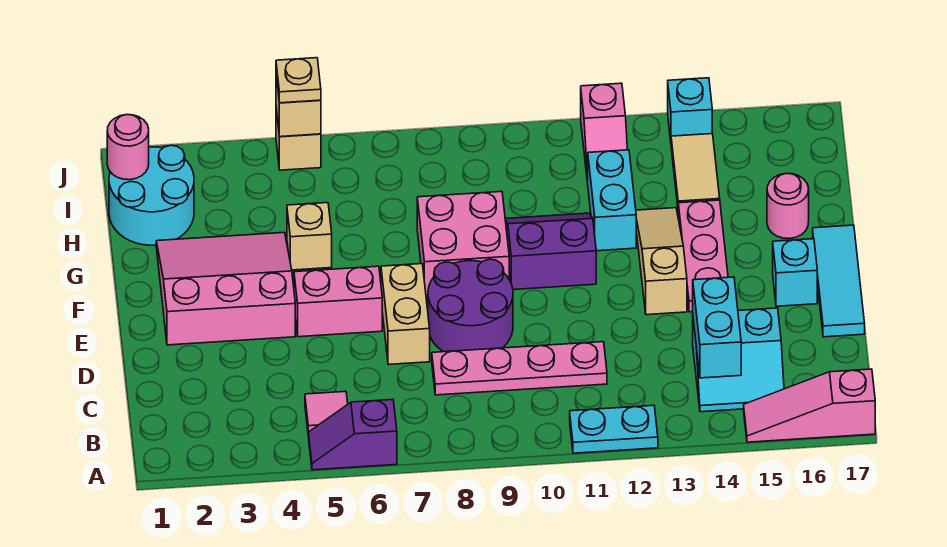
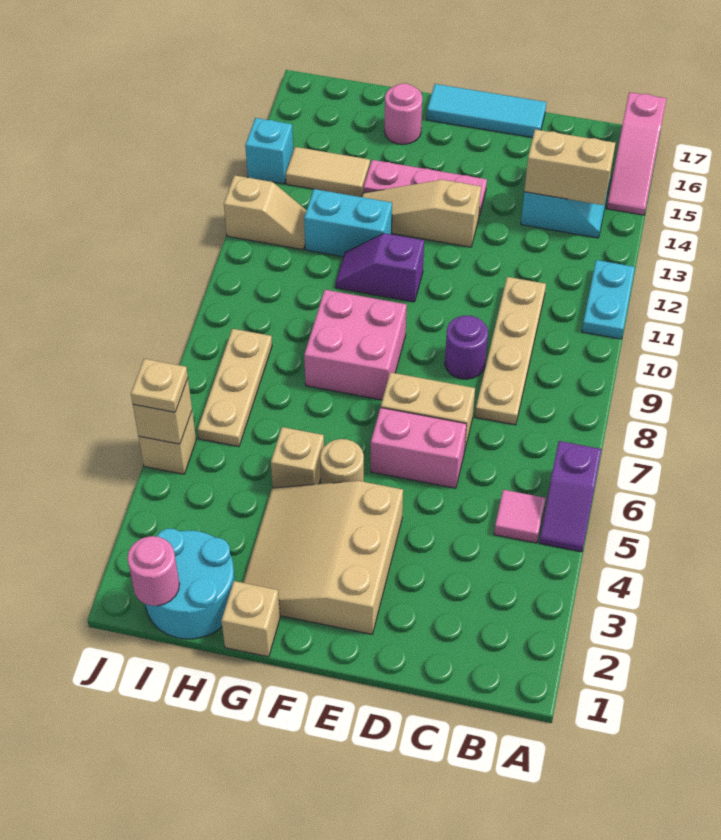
cyan brick B14:C14 level 2 -> tan brick B14:C14 level 2
pink plate C8:C11 level 1 -> tan plate C8:C11 level 1
purple round brick D8:E9 level 1 -> purple round brick D9 level 1
pink slope E2:G4 level 1 top E -> tan slope E2:G4 level 1 top E
pink brick E5:E6 level 1 -> pink brick D6:E6 level 1
cyan brick E16 level 1 -> none
none -> tan round brick F5 level 1
purple slope F10:G11 level 1 top F -> purple slope F11:G11 level 1 top F
none -> tan brick G1 level 1
none -> tan plate I6:I8 level 1
pink slope I12:J12 level 1 top J -> tan slope I12:J12 level 1 top J

